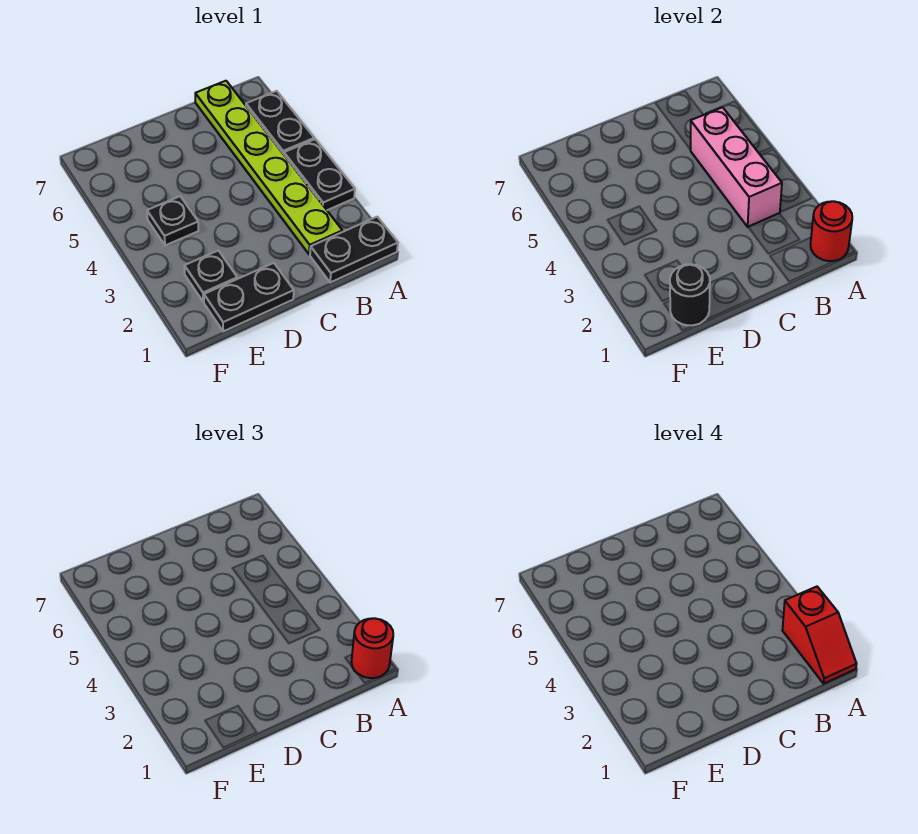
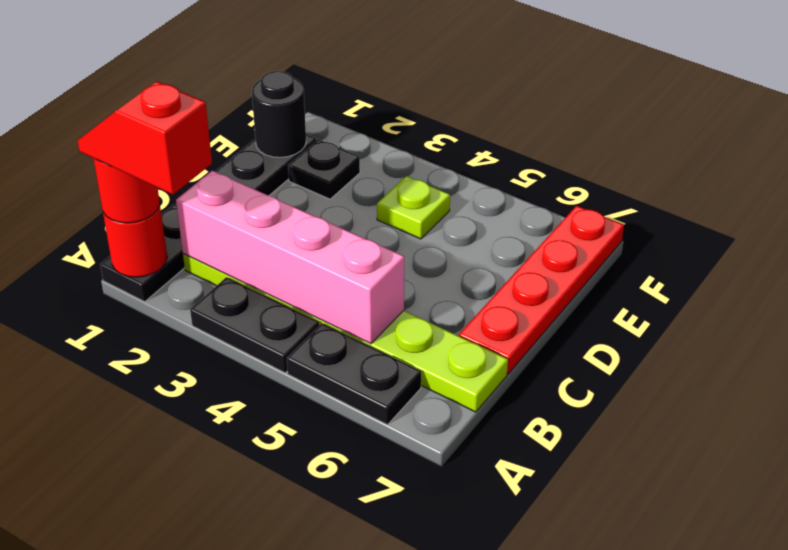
pink brick B3:B5 level 2 -> pink brick B2:B5 level 2
none -> red plate C7:F7 level 1
black plate E4 level 1 -> lime plate E4 level 1

